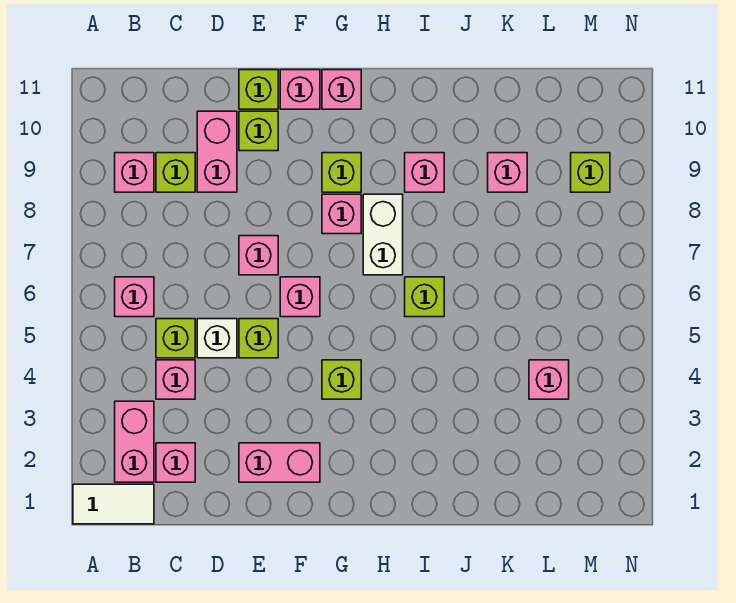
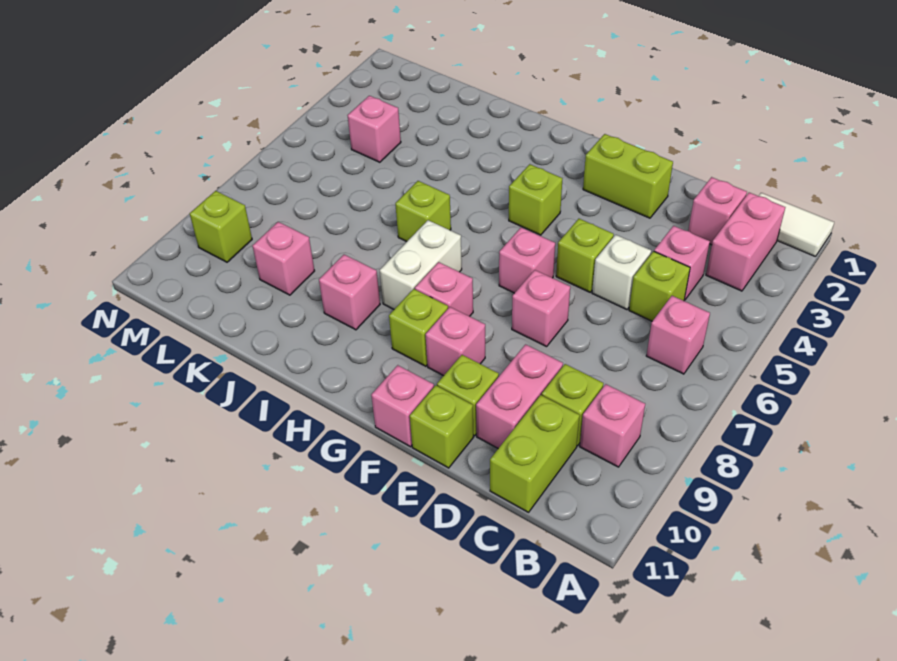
none -> lime brick C10:C11 level 1
pink brick E2:F2 level 1 -> lime brick E2:F2 level 1
pink brick G11 level 1 -> pink brick F9 level 1

